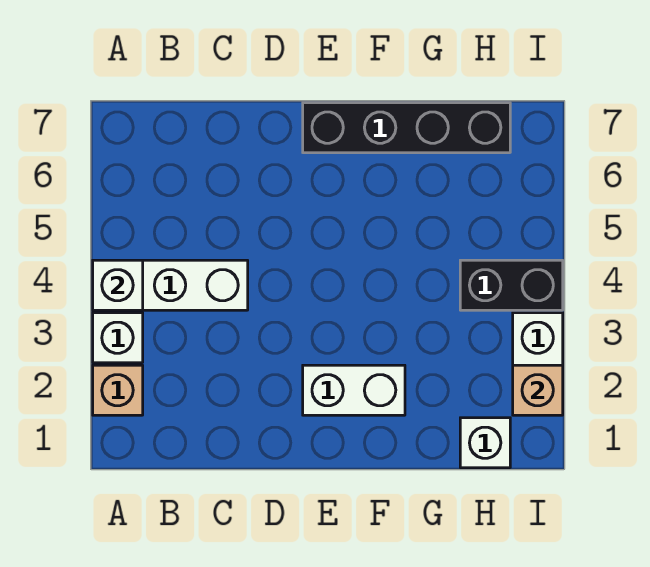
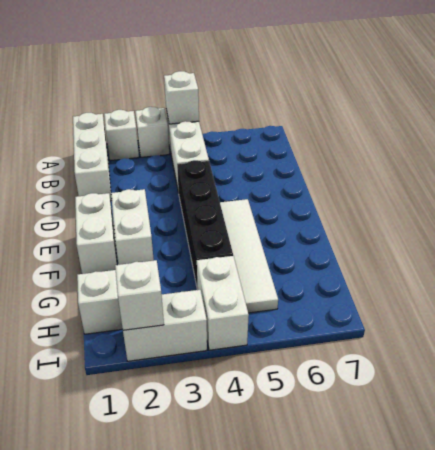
none -> white brick A1:C1 level 1
tan brick A2 level 1 -> white brick A2 level 1
none -> white brick E1:F1 level 1
none -> white tile E5:H5 level 1
black brick E7:H7 level 1 -> black brick D4:G4 level 1
black brick H4:I4 level 1 -> white brick H4:I4 level 1
tan brick I2 level 2 -> white brick I2 level 2

